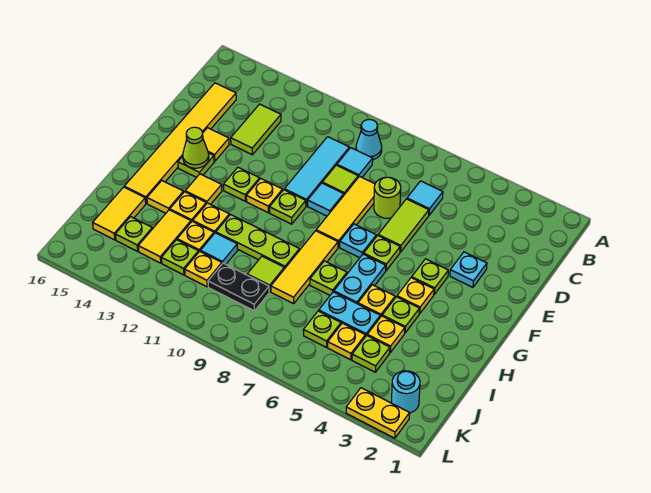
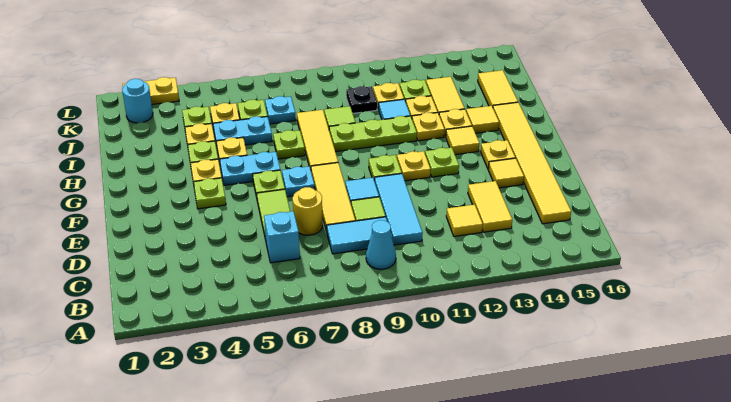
cyan tile C6 level 1 -> cyan brick C6 level 1
cyan tile C9 level 1 -> cyan tile C8:C9 level 1
none -> yellow tile C12 level 1
lime tile C13:D13 level 1 -> yellow tile C13:D13 level 1
lime round brick D7 level 1 -> yellow round brick D7 level 1
cyan plate E3 level 1 -> cyan plate J7 level 1
lime plate F14 level 1 -> yellow plate F14 level 1
lime cone F14 level 2 -> none
cyan plate G6:H6 level 1 -> cyan plate G5:G6 level 1
black plate J9:J10 level 1 -> black plate J10 level 1
lime plate J14 level 1 -> none

